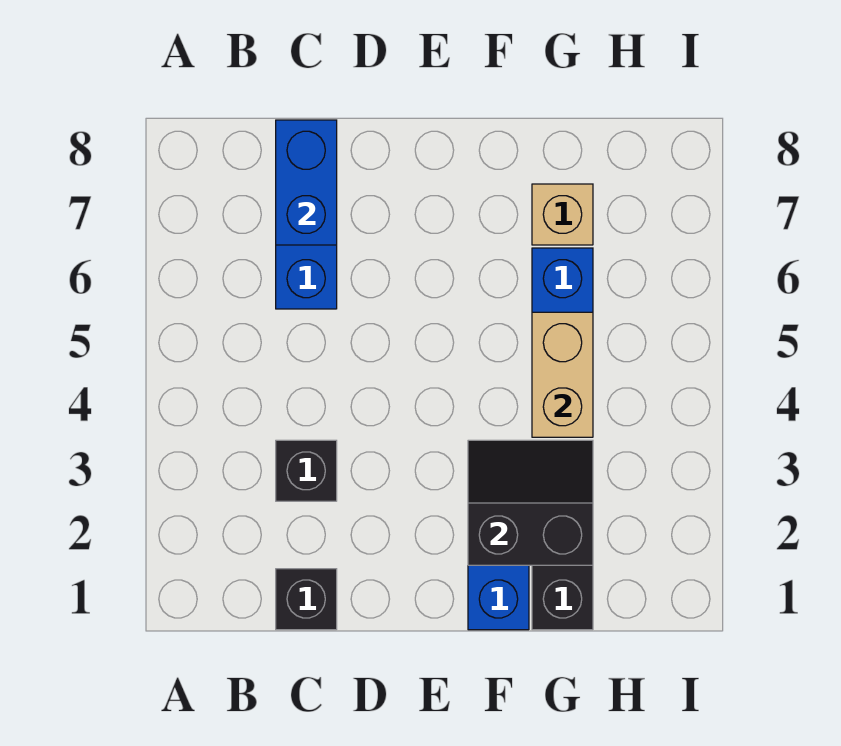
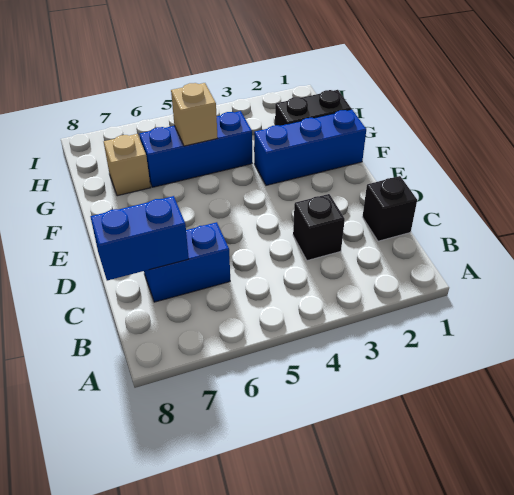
black slope F2:G3 level 2 top 2 -> none
tan brick G4:G5 level 2 -> tan brick G5 level 2

